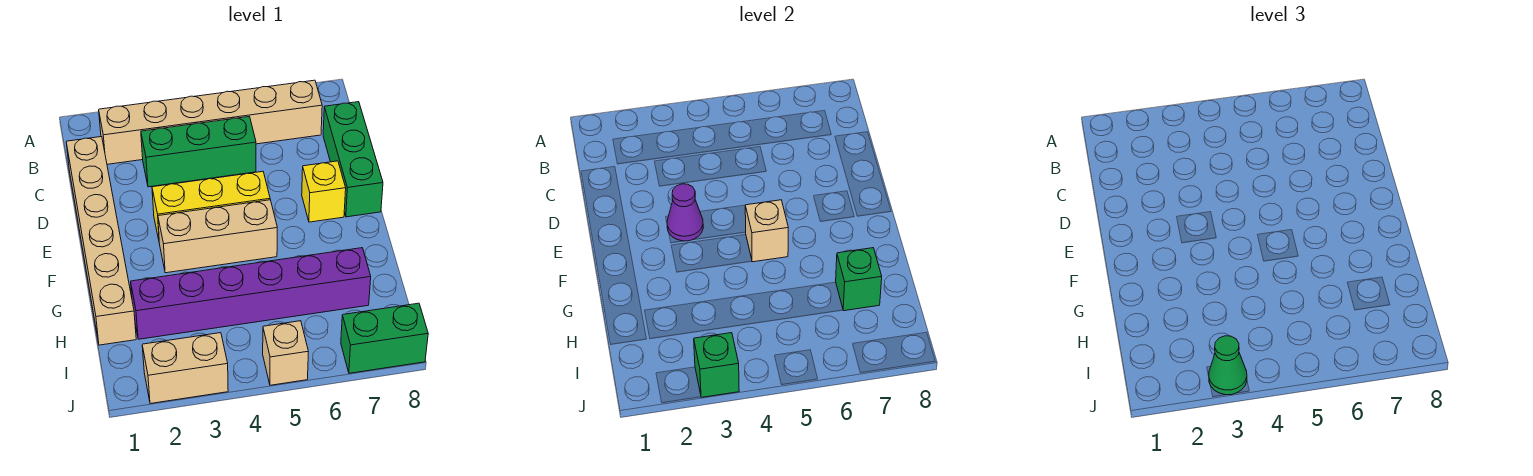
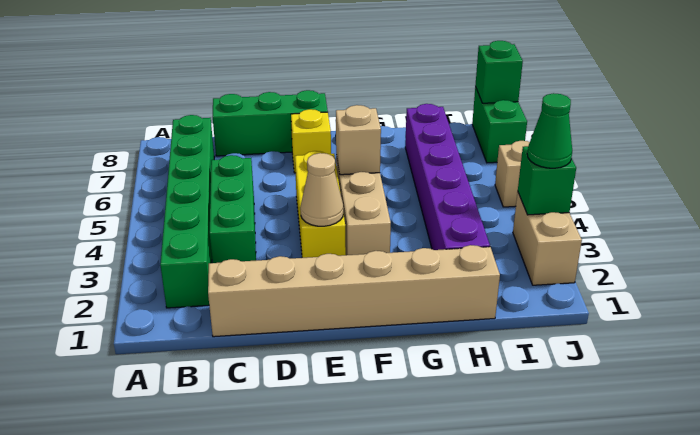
tan brick B2:B7 level 1 -> green brick B2:B7 level 1
purple cone E3 level 2 -> tan cone E3 level 2
green brick H7 level 2 -> green brick J8 level 2

